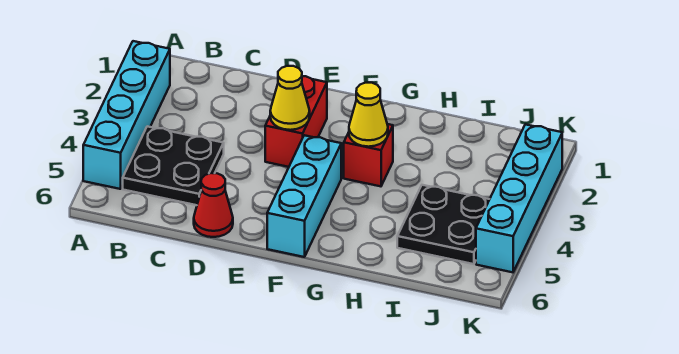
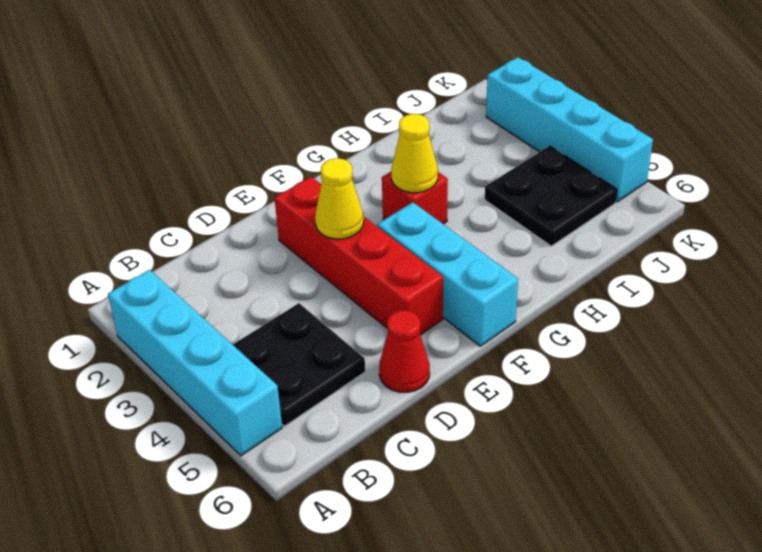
red brick E2:E3 level 1 -> red brick E2:E5 level 1

